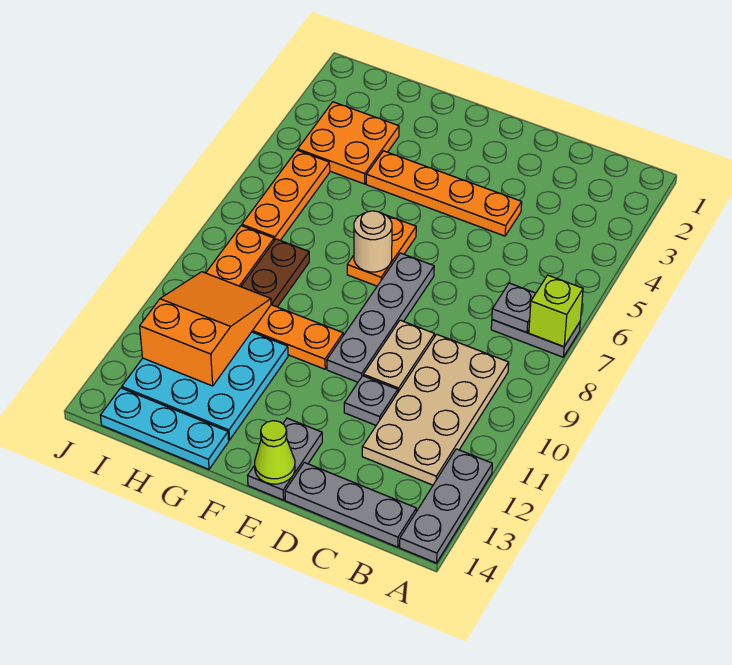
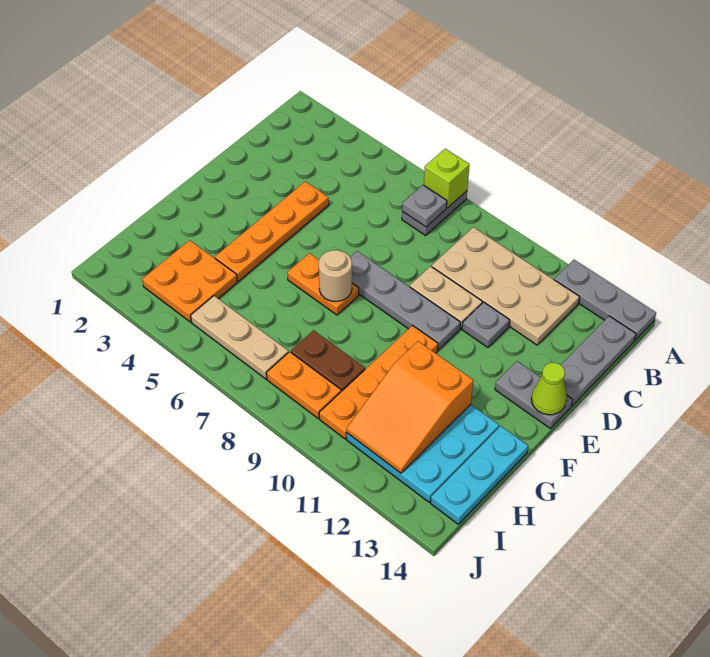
orange slope H10:I12 level 2 top 12 -> orange slope G11:I12 level 2 top G
orange plate I5:I7 level 1 -> tan plate I5:I7 level 1

